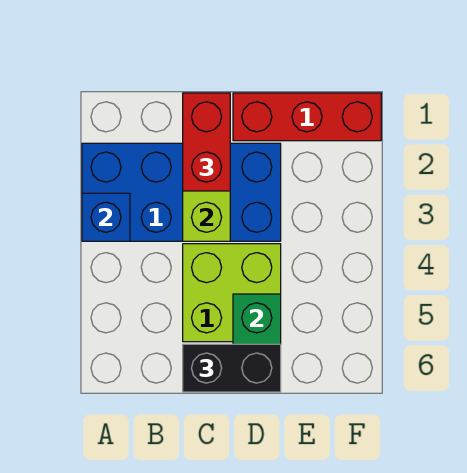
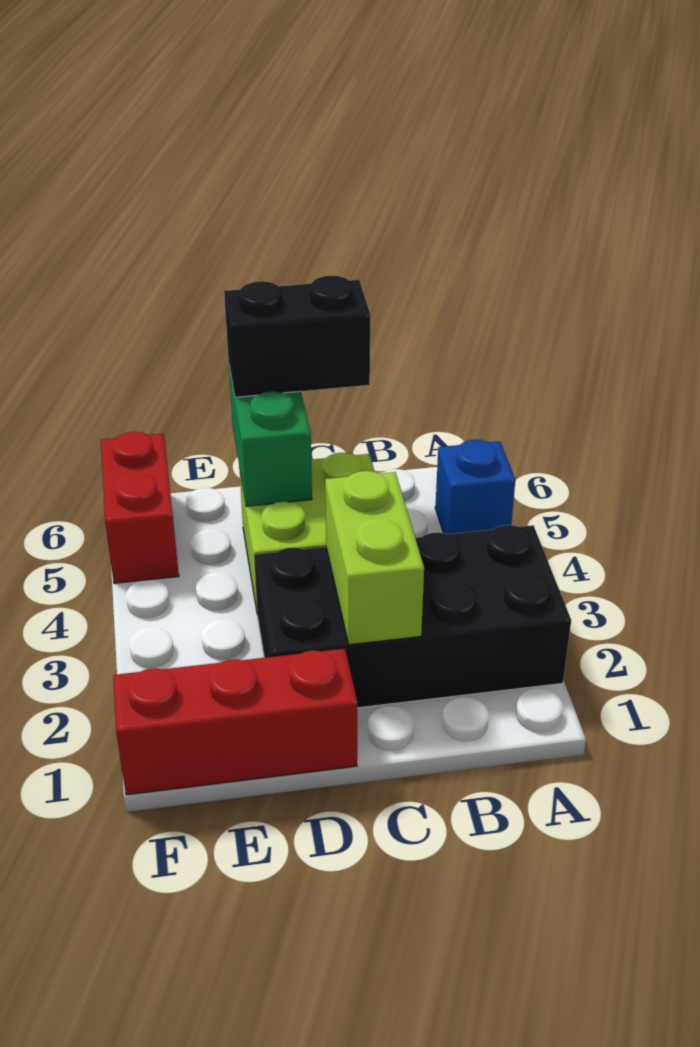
blue brick A2:D3 level 1 -> black brick A2:D3 level 1
blue brick A3 level 2 -> blue brick A5 level 1
red brick C1:C2 level 3 -> red brick F5:F6 level 1

